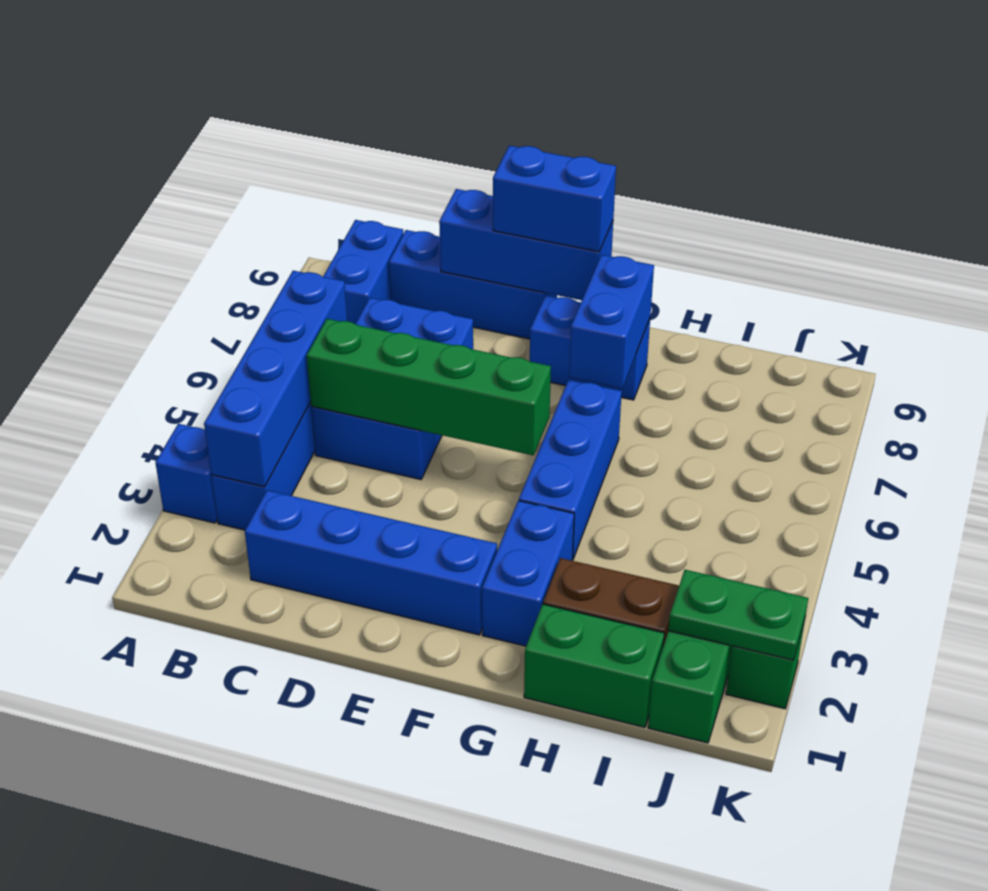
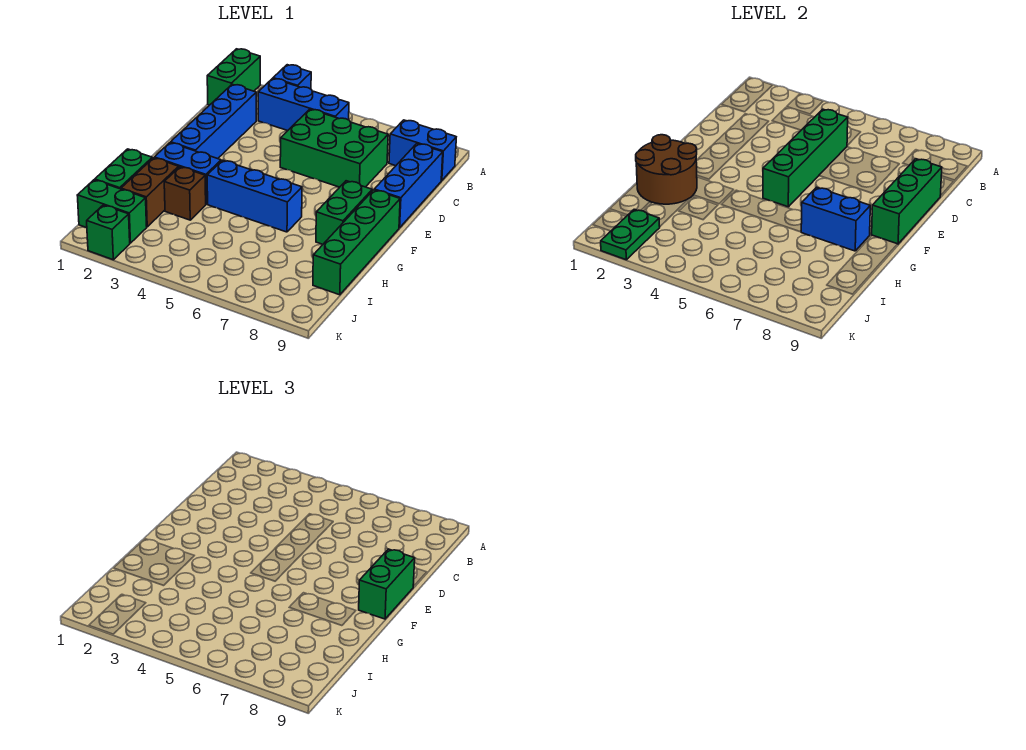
none -> green brick A1:B1 level 1
blue brick B3:B6 level 2 -> none
blue brick C5:D7 level 1 -> green brick C5:D7 level 1
blue brick D9:F9 level 2 -> green brick D9:F9 level 2
blue brick E9:F9 level 3 -> green brick E9:F9 level 3
blue brick F8:G8 level 1 -> green brick F8:G8 level 1
none -> green brick F9:I9 level 1
none -> brown round brick G1:H2 level 2
none -> brown brick H3 level 1

